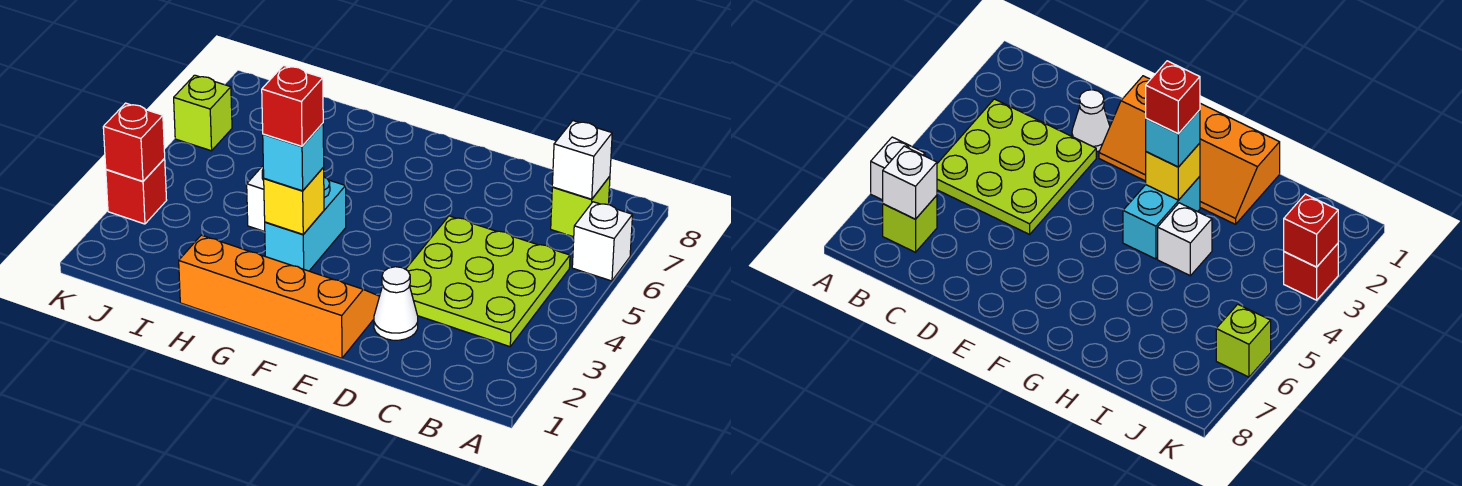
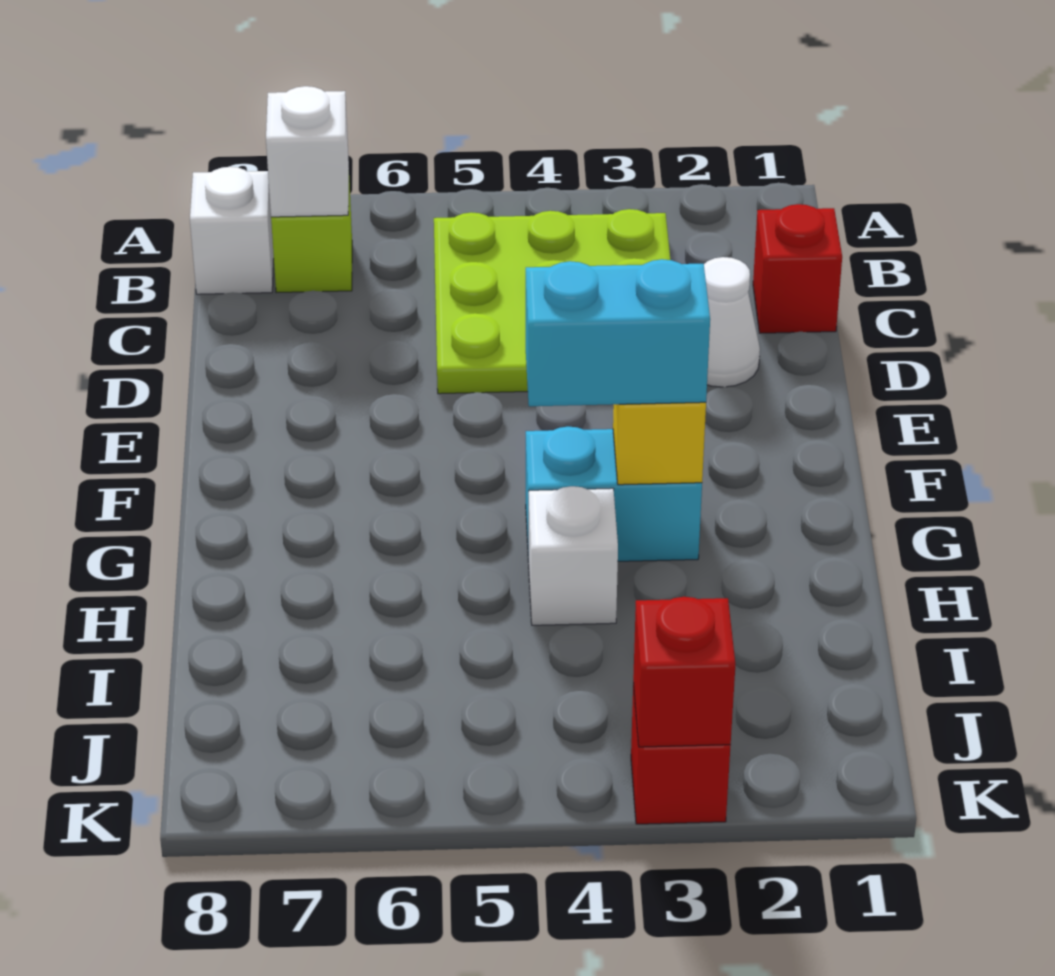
white brick A6 level 1 -> white brick B8 level 1
orange slope E1:H2 level 1 top 1 -> none
cyan brick G3 level 3 -> cyan brick G3:G4 level 3
red brick G3 level 4 -> red brick C1 level 1
lime brick K6 level 1 -> none

